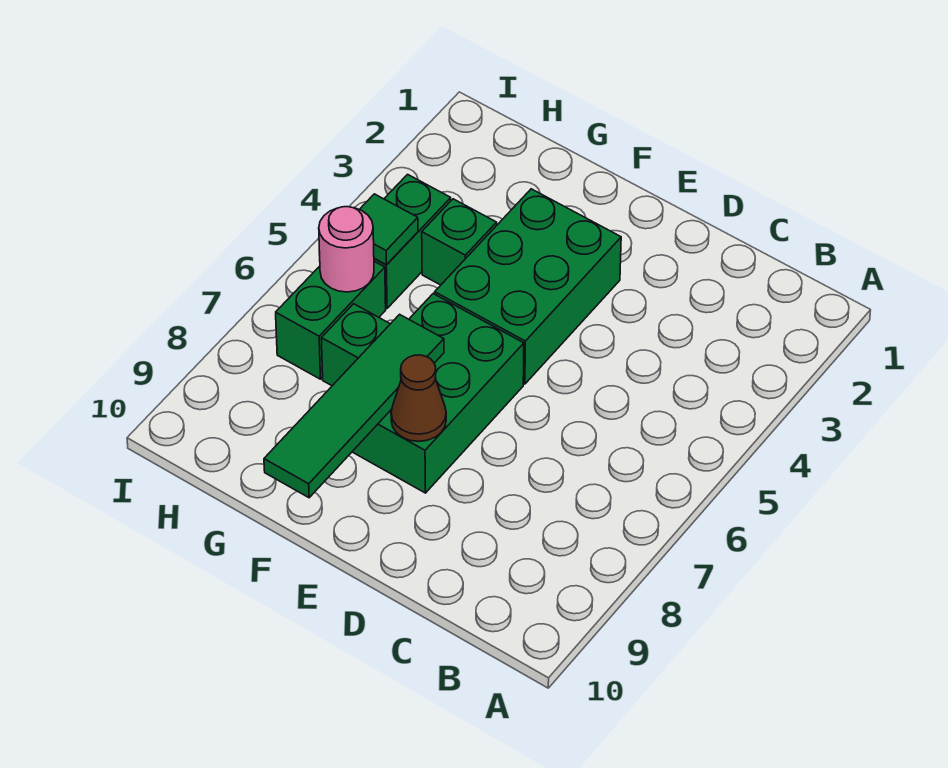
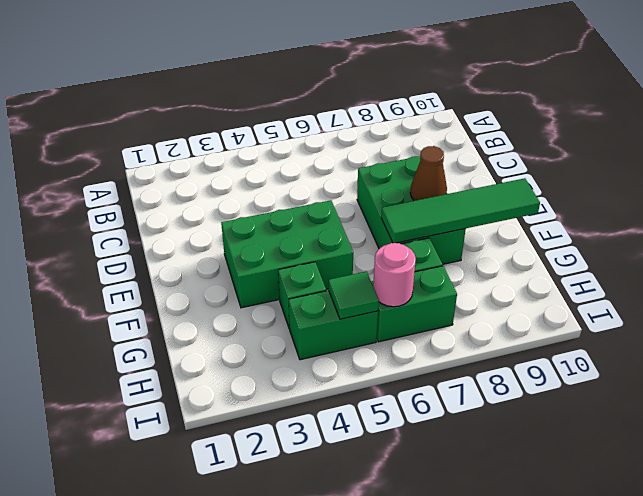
green brick E6:F8 level 1 -> green brick D7:F8 level 1

